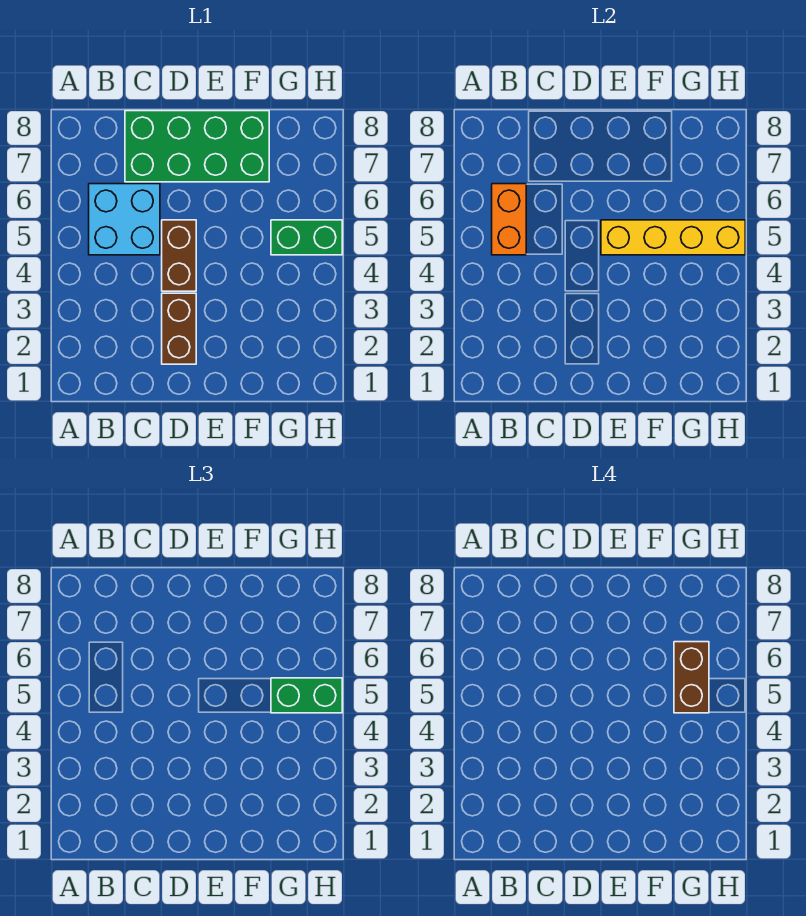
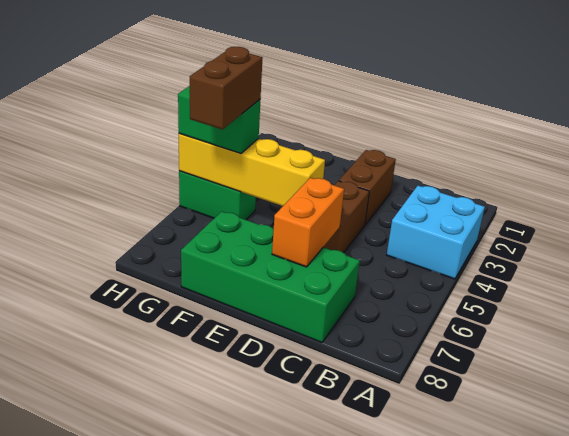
cyan brick B5:C6 level 1 -> cyan brick A3:B4 level 1
orange brick B5:B6 level 2 -> orange brick D6:D7 level 2

